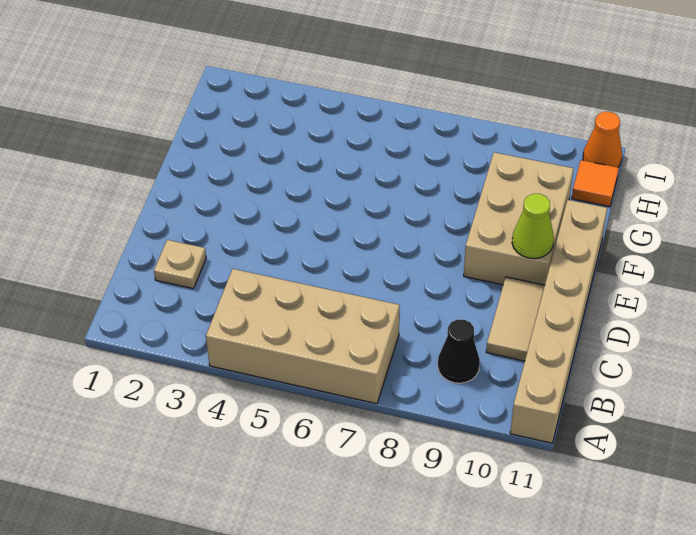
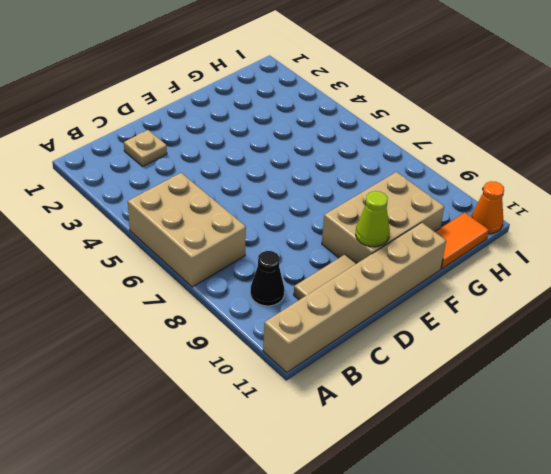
tan brick A4:B7 level 1 -> tan brick A5:B7 level 1
orange tile H11 level 1 -> orange tile G11:H11 level 1

